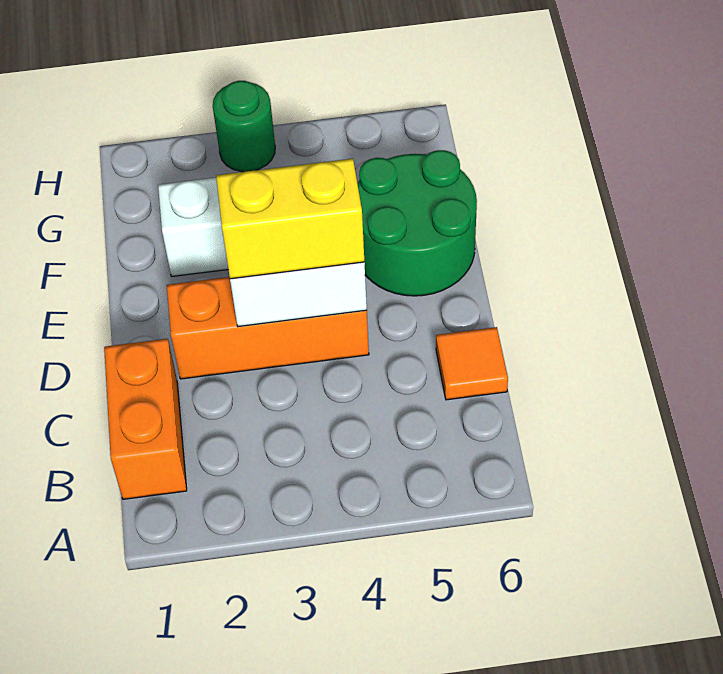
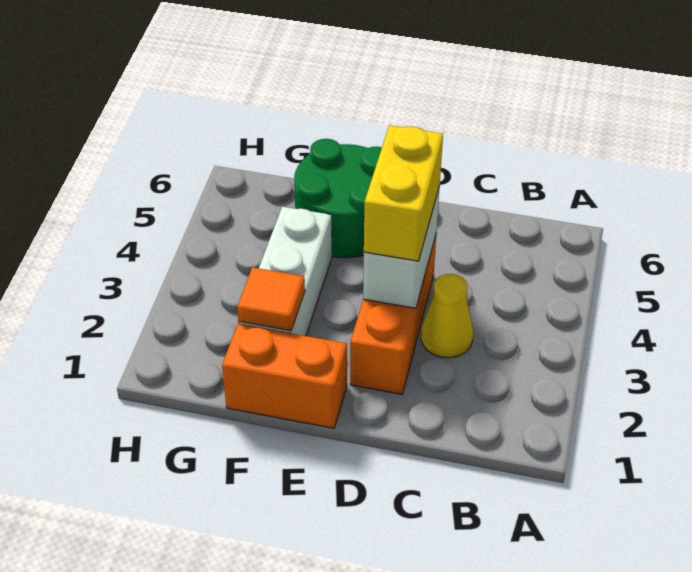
orange brick B1:C1 level 1 -> orange brick E1:F1 level 1
none -> yellow cone C3 level 1
orange tile C6 level 1 -> orange tile F2 level 2
green round brick H3 level 1 -> none

